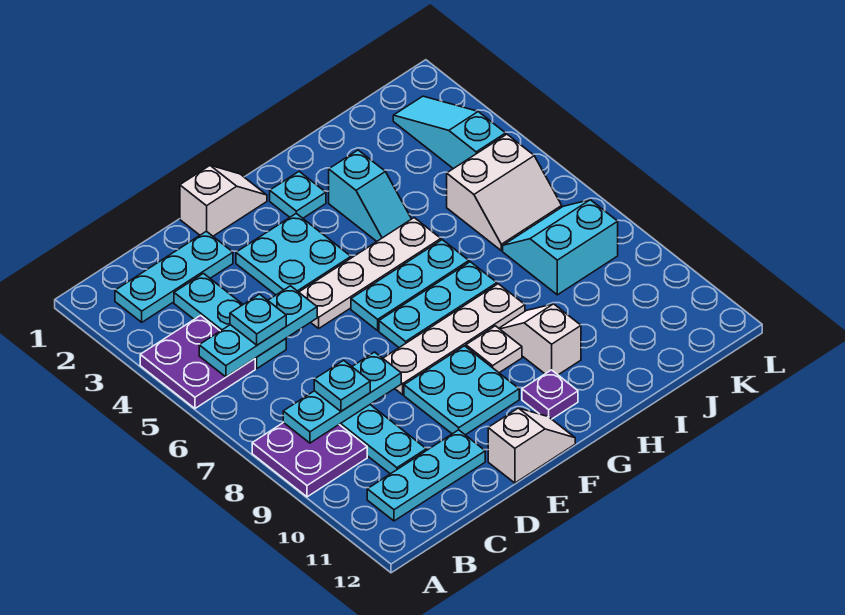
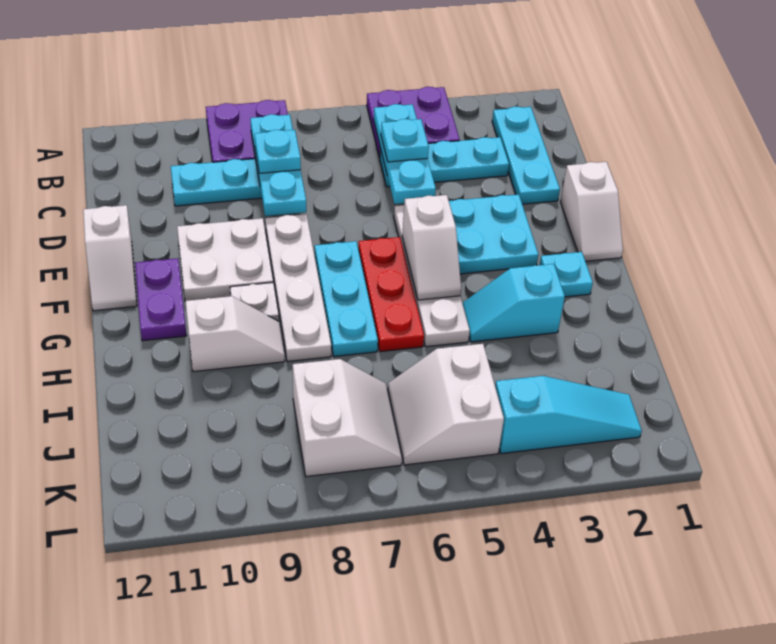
cyan plate B11:D11 level 1 -> none
cyan plate E9:F10 level 1 -> white plate E9:F10 level 1
none -> white slope F5:G5 level 2 top F
cyan plate F6:H6 level 1 -> red plate F6:H6 level 1
purple plate G11 level 1 -> purple plate F11:G11 level 1
cyan slope J7:K8 level 1 top 8 -> white slope J7:K8 level 1 top 8

